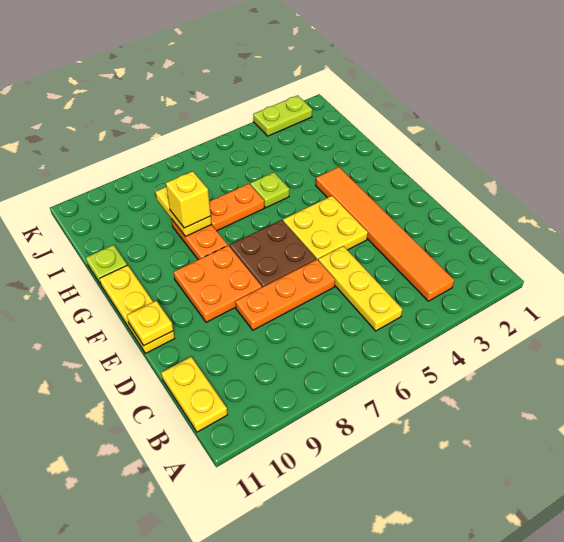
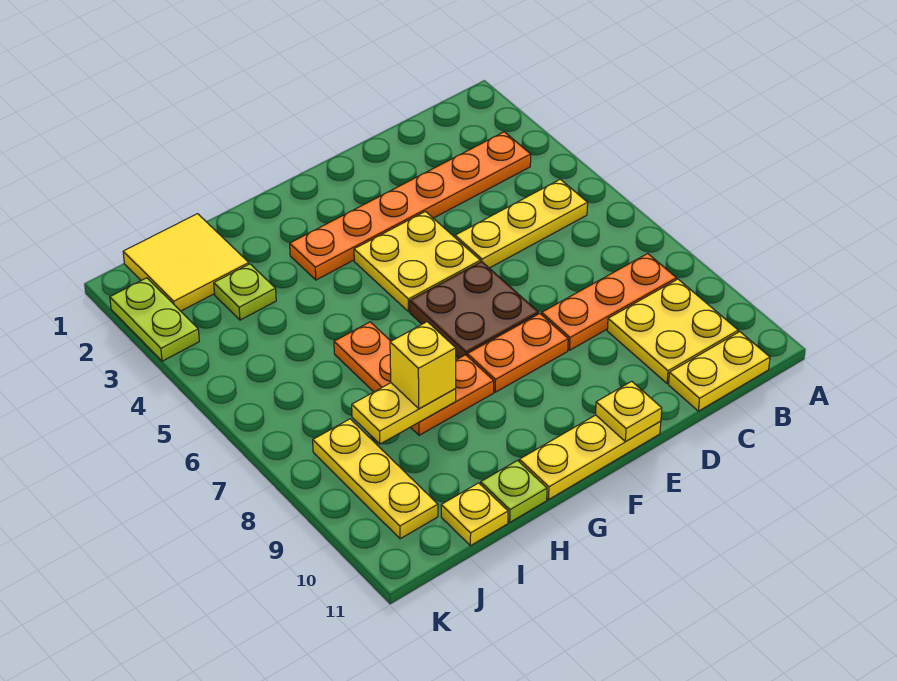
orange tile B3:G3 level 1 -> orange plate B3:G3 level 1
none -> yellow plate B9:C10 level 1
orange plate D6:D8 level 1 -> orange plate B8:D8 level 1
orange plate E8:F9 level 1 -> orange plate E8:F8 level 1
lime plate H5 level 1 -> lime plate I3 level 1
none -> yellow tile I1:J2 level 1
none -> yellow plate I11 level 1
none -> yellow plate J8:J10 level 1

